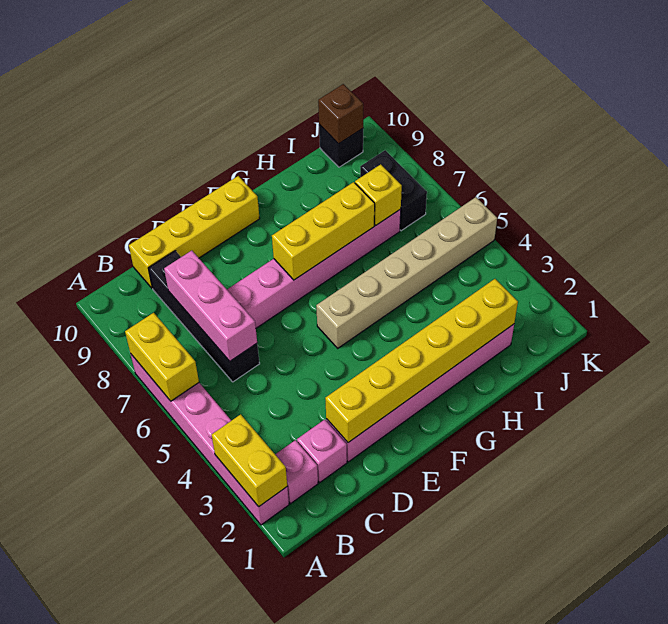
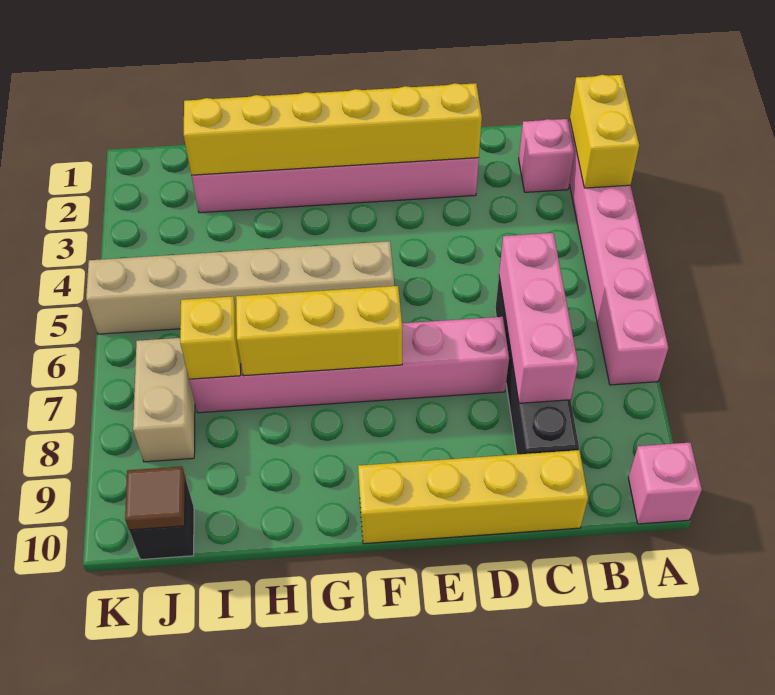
yellow brick A6:A7 level 2 -> none
pink brick C2 level 1 -> pink brick A10 level 1
black brick J7:J8 level 1 -> tan brick J7:J8 level 1
brown brick J10 level 2 -> brown tile J10 level 2

